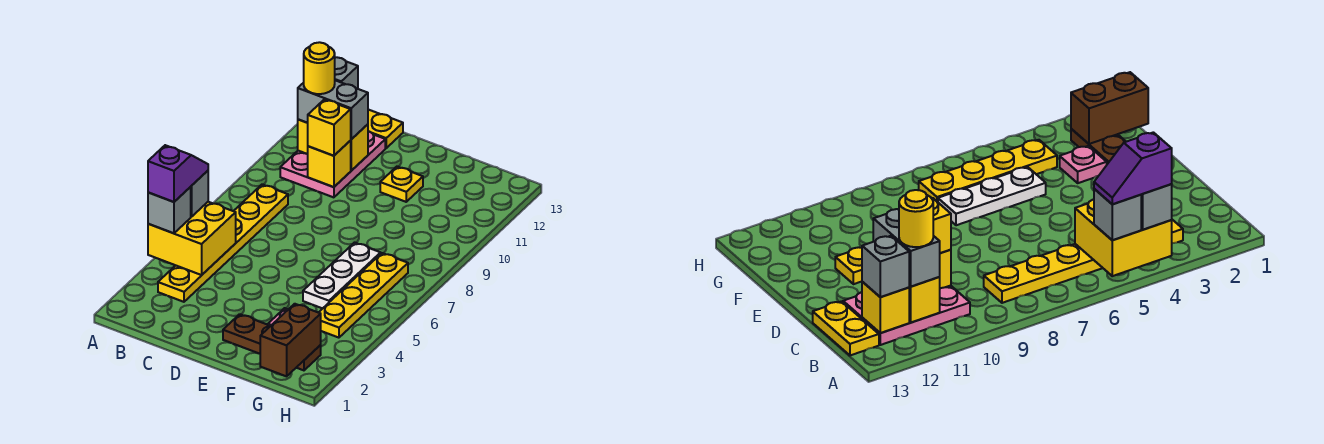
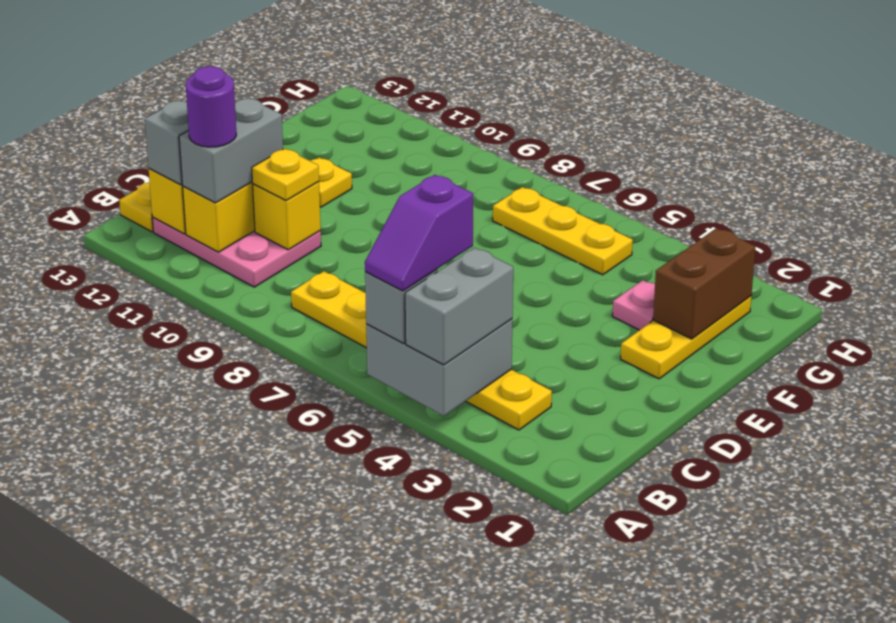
yellow brick A4:B5 level 2 -> grey brick A4:B5 level 2
grey brick A4 level 3 -> grey brick A4:B4 level 3
purple slope A4:A5 level 4 top 4 -> purple slope A5:B5 level 4 top B
yellow round brick B11 level 4 -> purple round brick B11 level 4
yellow brick C10 level 3 -> yellow plate C10 level 3
brown plate E2:G2 level 1 -> yellow plate E2:G2 level 1
white plate F5:F7 level 1 -> none
brown brick G1:G2 level 2 -> brown brick F2:G2 level 2
yellow plate G4:G7 level 1 -> yellow plate G5:G7 level 1

